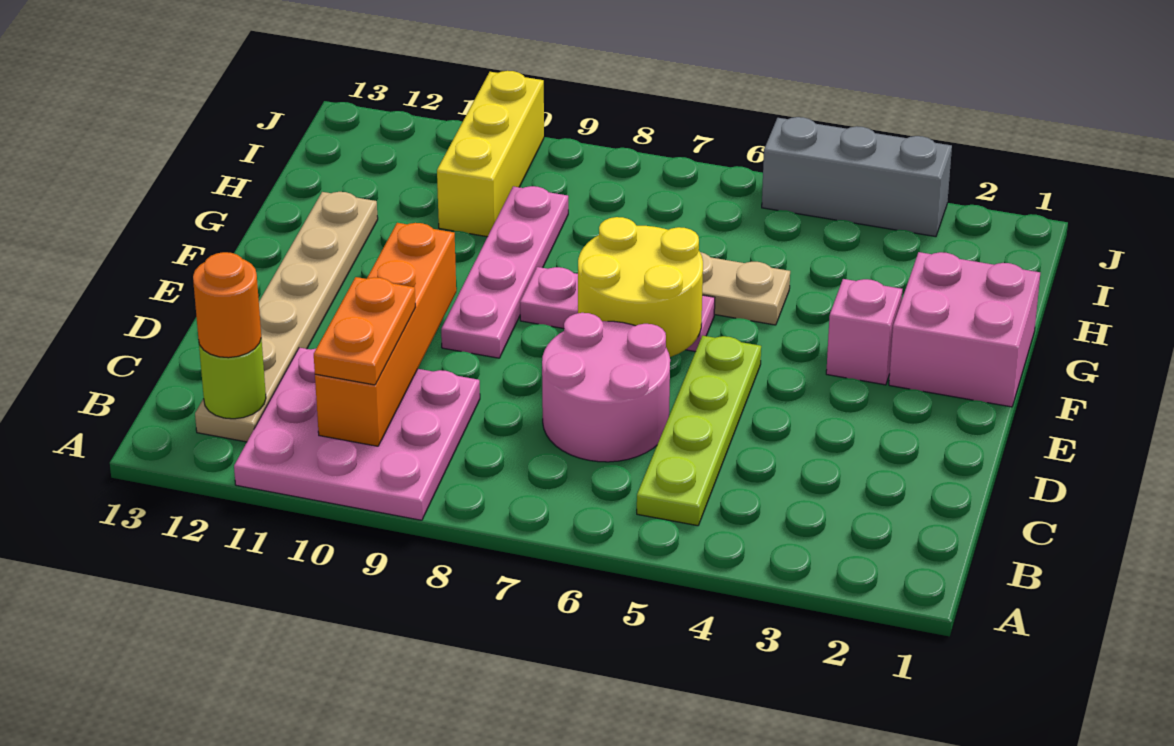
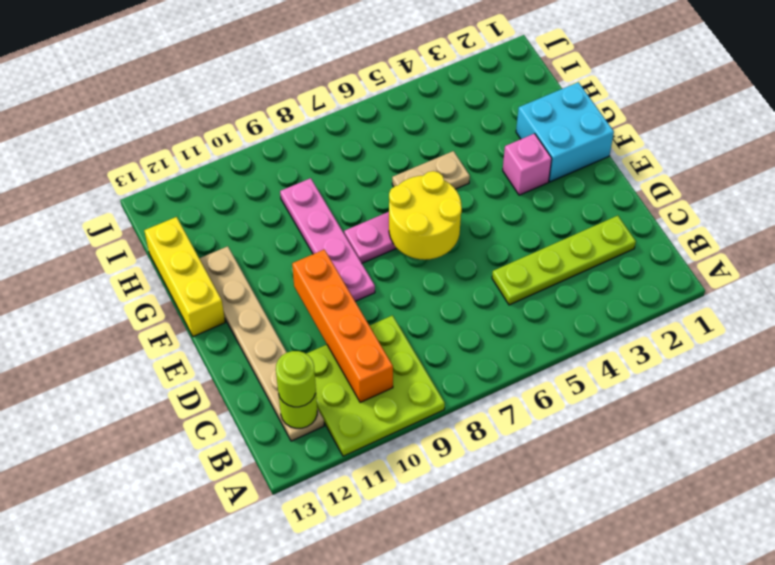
pink plate A9:C11 level 1 -> lime plate A9:C11 level 1
lime plate B5:E5 level 1 -> lime plate C2:C5 level 1
orange plate B10:C10 level 3 -> none
orange round brick B12 level 3 -> lime round brick B12 level 3
pink round brick C6:D7 level 1 -> none
pink brick F1:G2 level 1 -> cyan brick F1:G2 level 1
yellow brick H10:J10 level 1 -> yellow brick F13:H13 level 1
grey brick J3:J5 level 1 -> none

